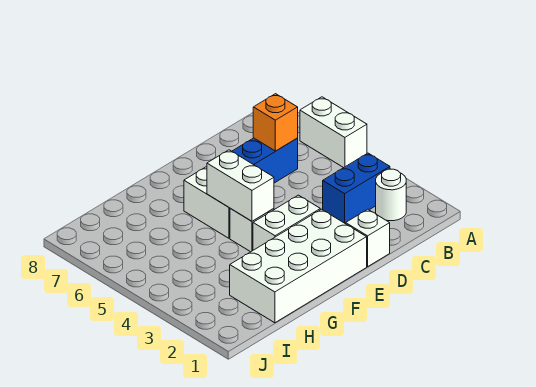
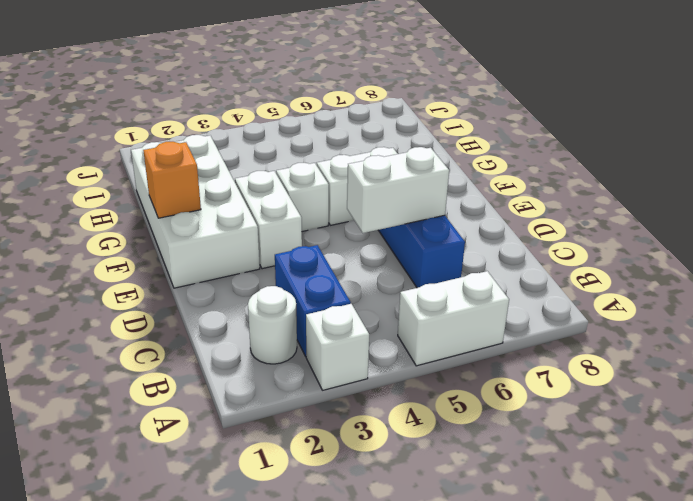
orange brick C6 level 2 -> orange brick F1 level 2
white brick D1 level 1 -> white brick A3 level 1
white brick F4:F5 level 2 -> white brick D5:D6 level 2

